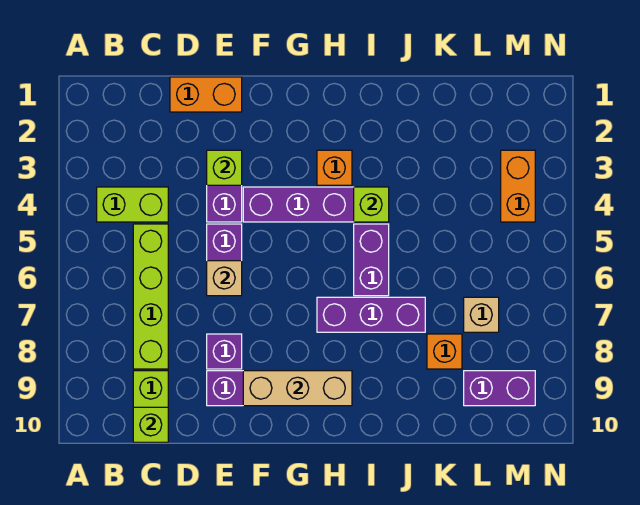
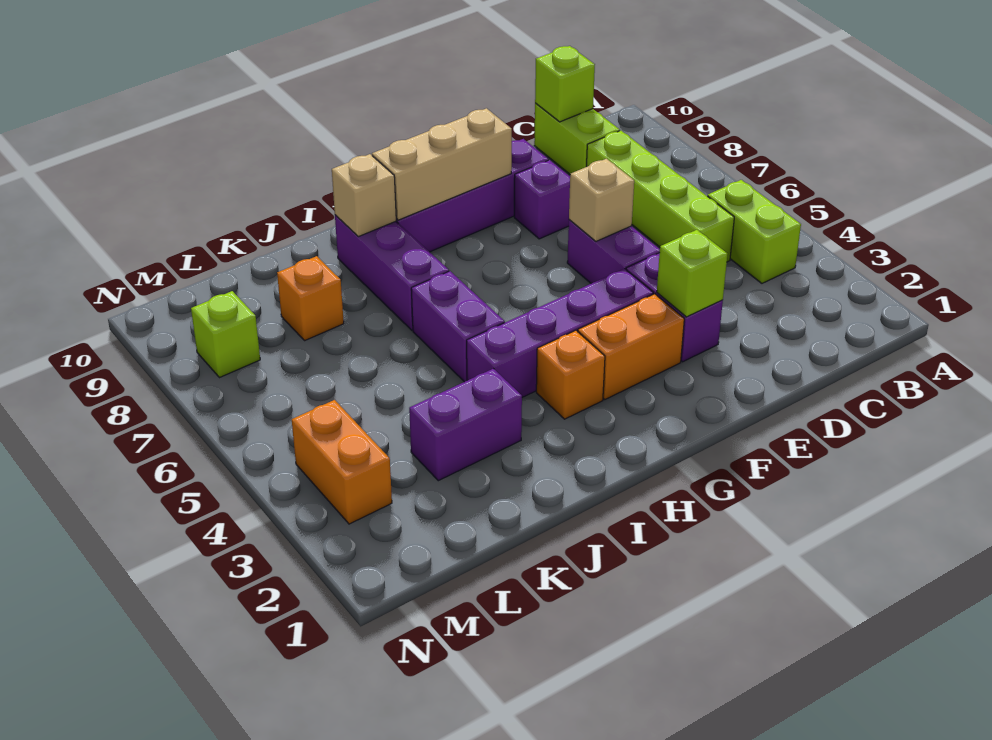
lime brick B4:C4 level 1 -> lime brick B4:B5 level 1
orange brick D1:E1 level 1 -> orange brick F3:G3 level 1
purple brick H7:J7 level 1 -> purple brick I7:I9 level 1
lime brick I4 level 2 -> lime brick M8 level 1
tan brick L7 level 1 -> tan brick I9 level 2
purple brick L9:M9 level 1 -> purple brick J3:K3 level 1

